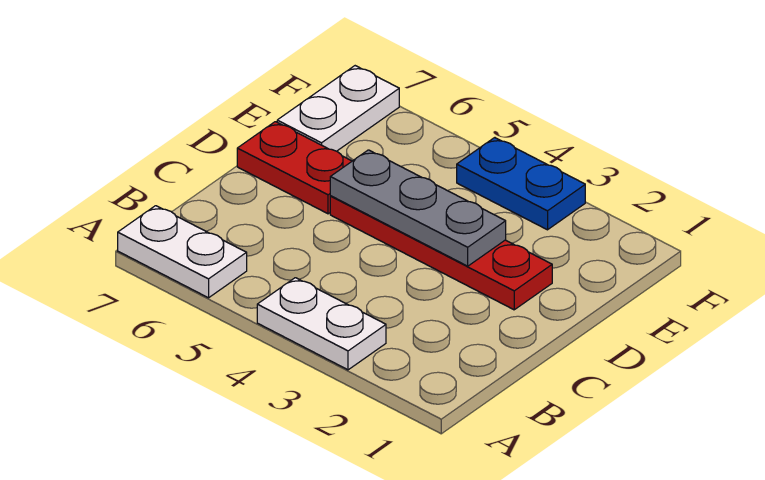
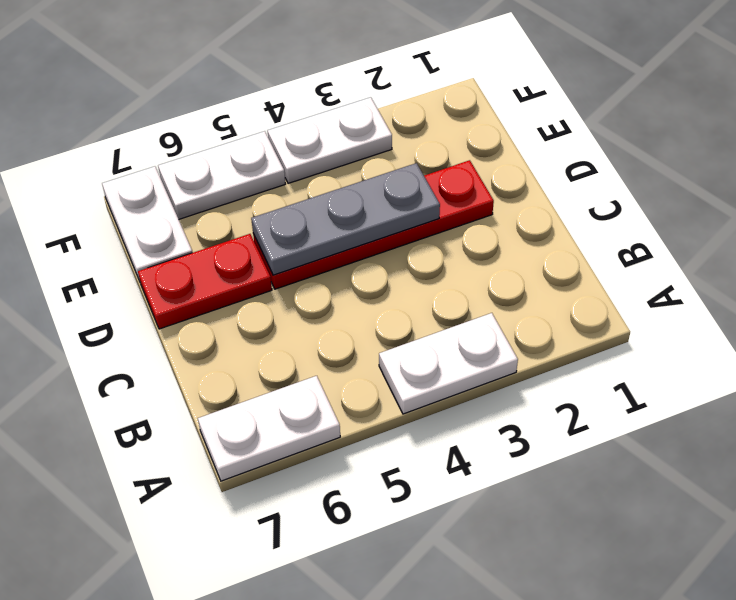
blue plate F3:F4 level 1 -> white plate F3:F4 level 1
none -> white plate F5:F6 level 1

